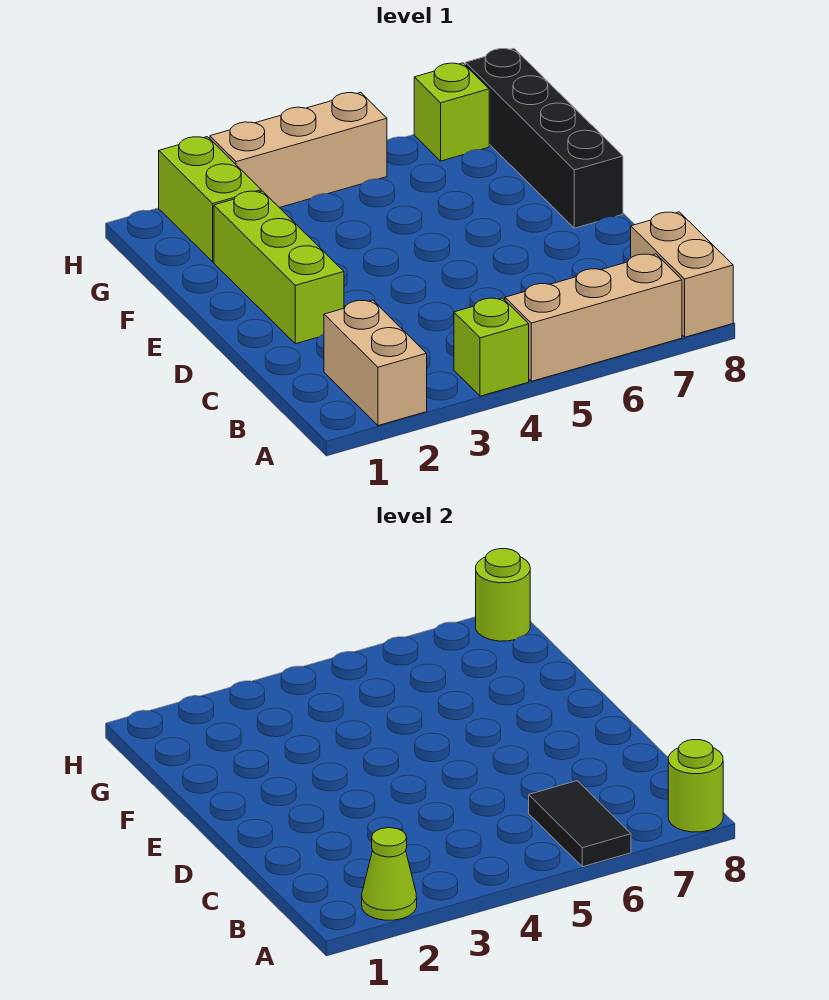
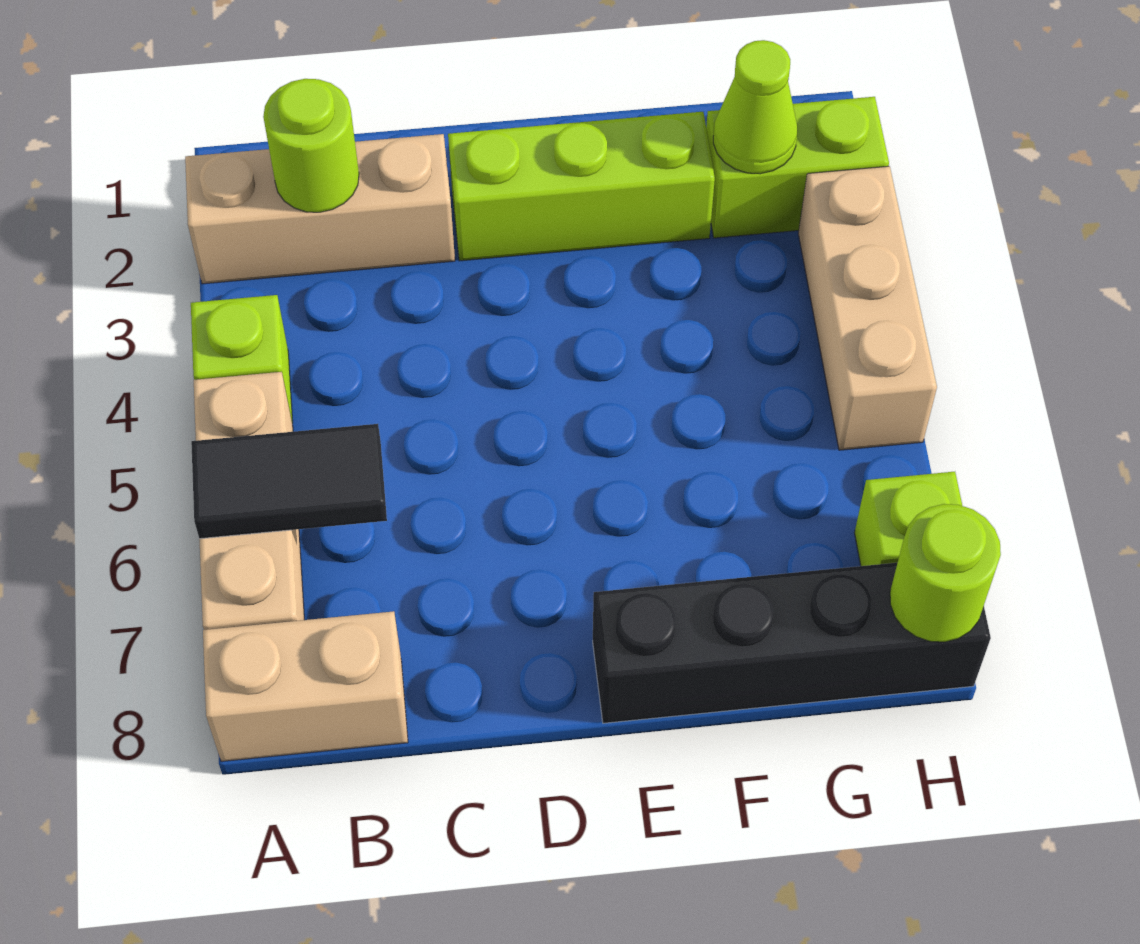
tan brick A2:B2 level 1 -> tan brick A2:C2 level 1
lime cone A2 level 2 -> lime cone G2 level 2
lime round brick A8 level 2 -> lime round brick B2 level 2

